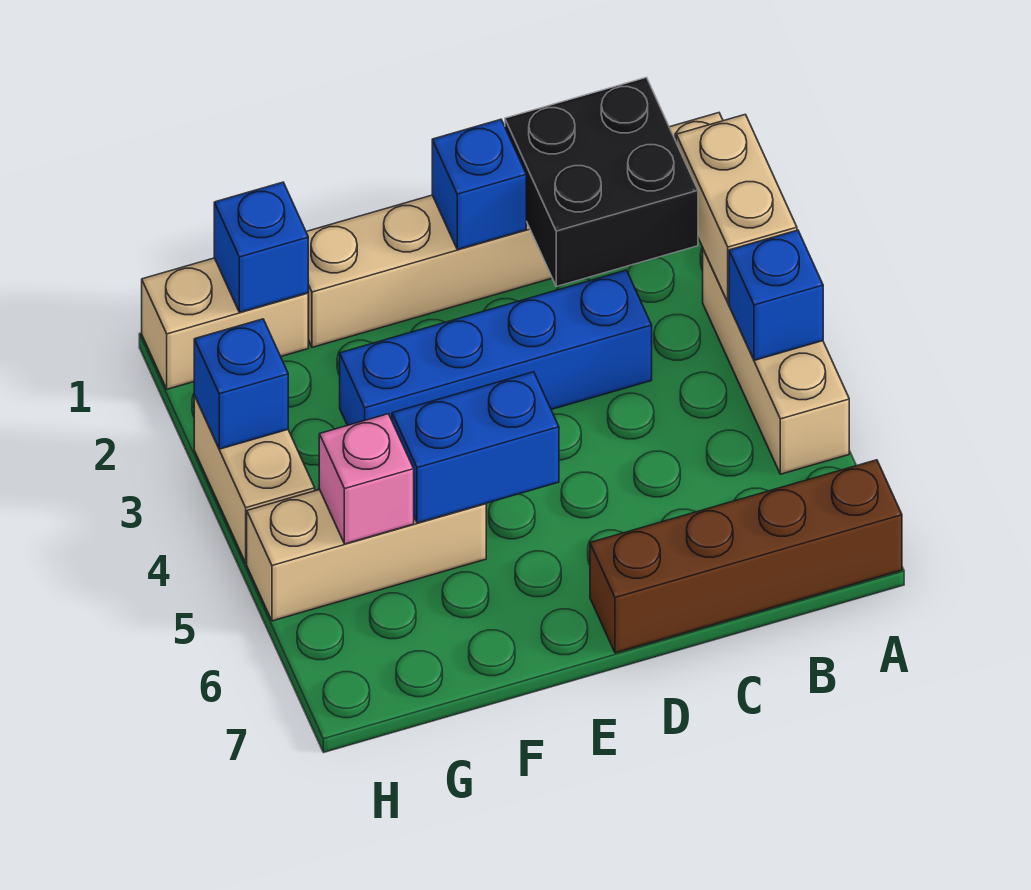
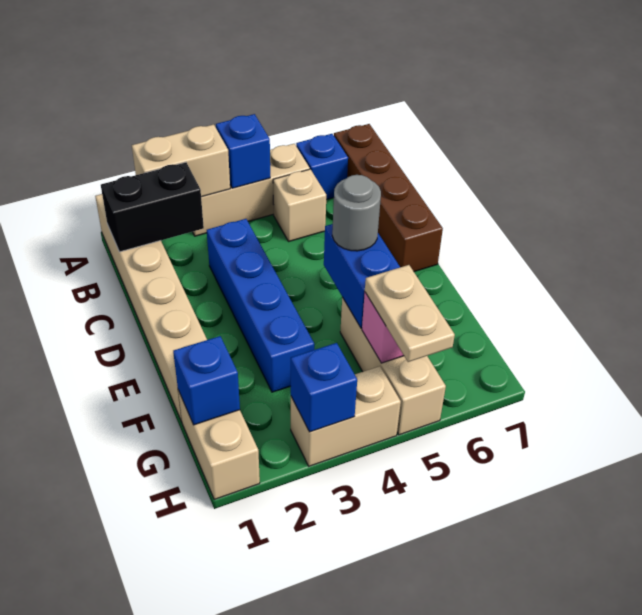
black brick B1:C2 level 2 -> black brick B1:B2 level 2
none -> tan brick B5 level 1
blue brick D1 level 2 -> blue brick A6 level 1
none -> grey round brick E5 level 3
none -> tan plate G5:H5 level 3

